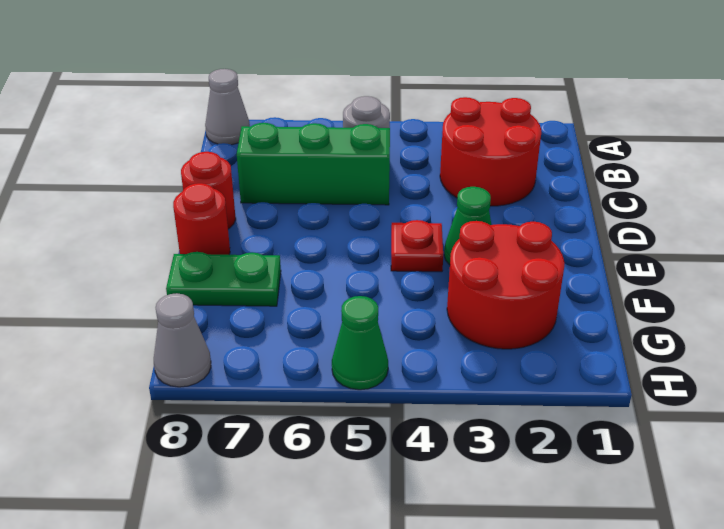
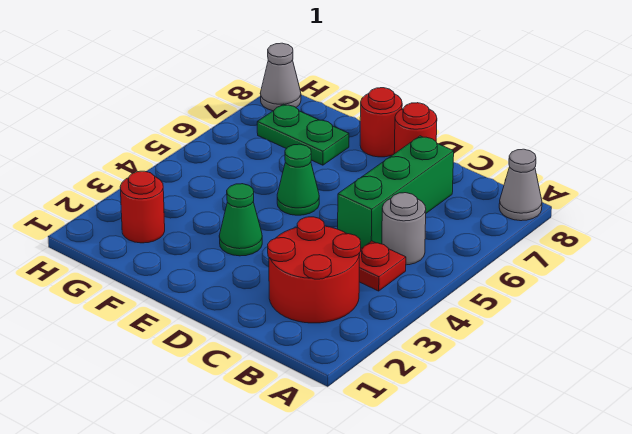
red plate E4 level 1 -> red plate B4 level 1
red round brick F2:G3 level 1 -> red round brick G2 level 1
green plate F7:F8 level 1 -> green plate F7:G7 level 1
green cone H5 level 1 -> green cone E5 level 1

